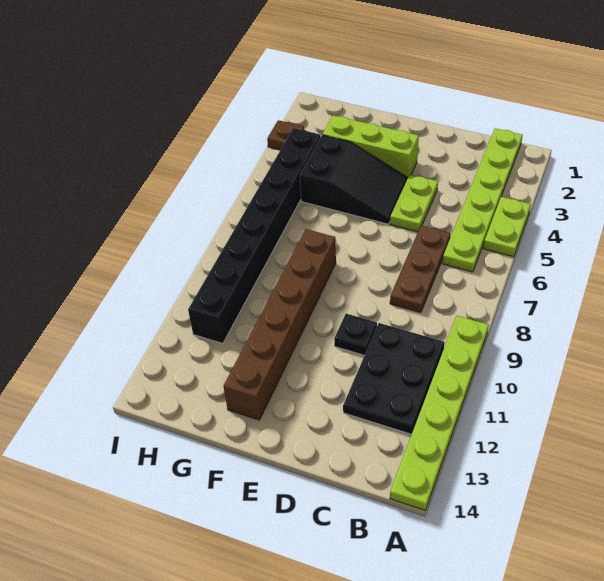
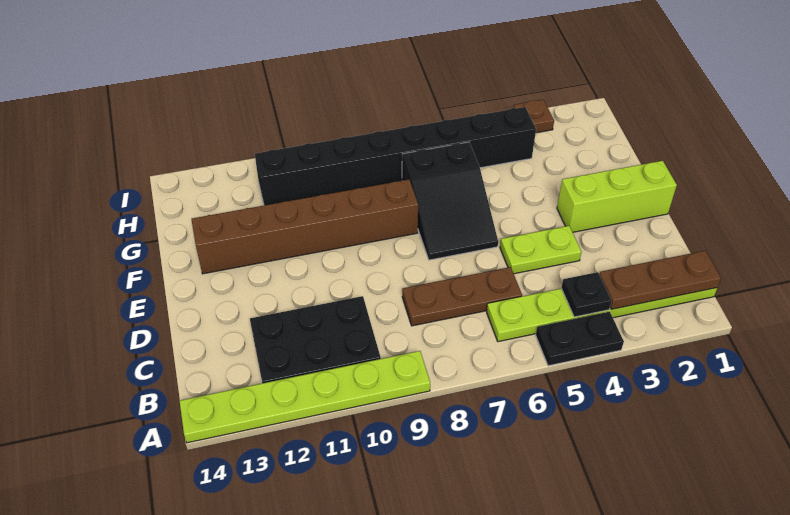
lime plate A4:A5 level 1 -> black plate A4:A5 level 1
none -> brown plate B1:B3 level 2
black plate D10 level 1 -> black plate B4 level 2
lime brick E3:G3 level 1 -> lime brick E1:E3 level 1
black slope E4:G5 level 1 top G -> black slope E6:G7 level 1 top G

